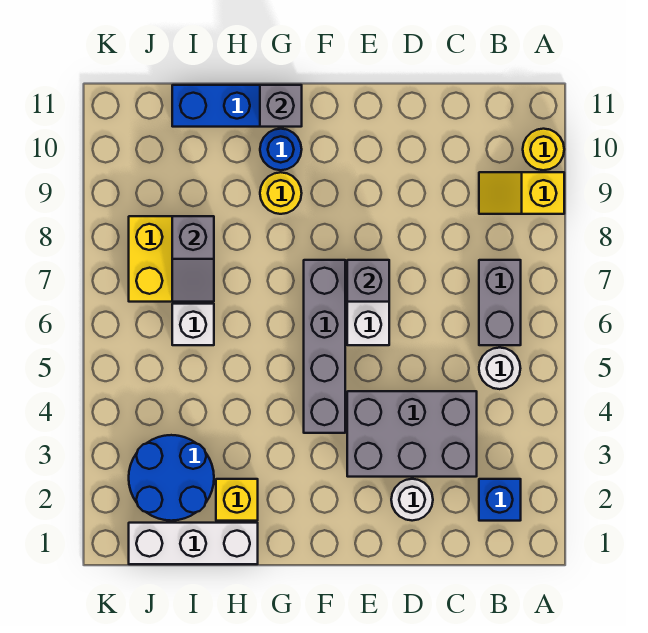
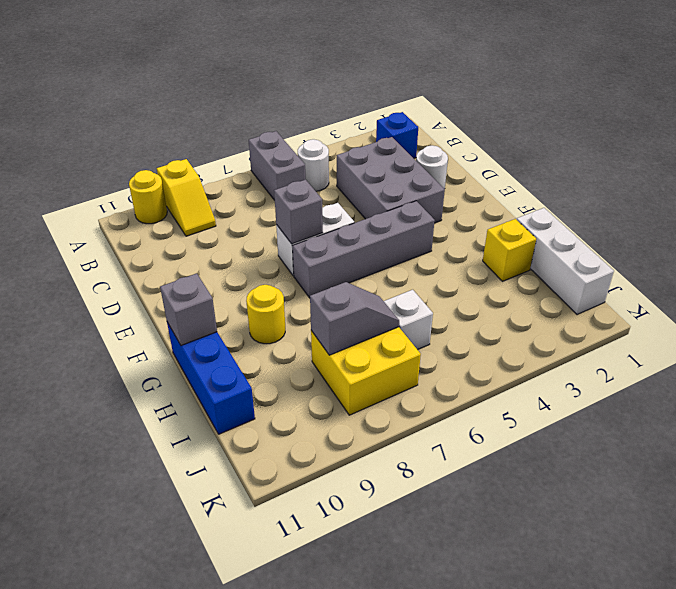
grey brick B6:B7 level 1 -> grey brick A6:B6 level 1
blue round brick G10 level 1 -> none
blue round brick I2:J3 level 1 -> none

